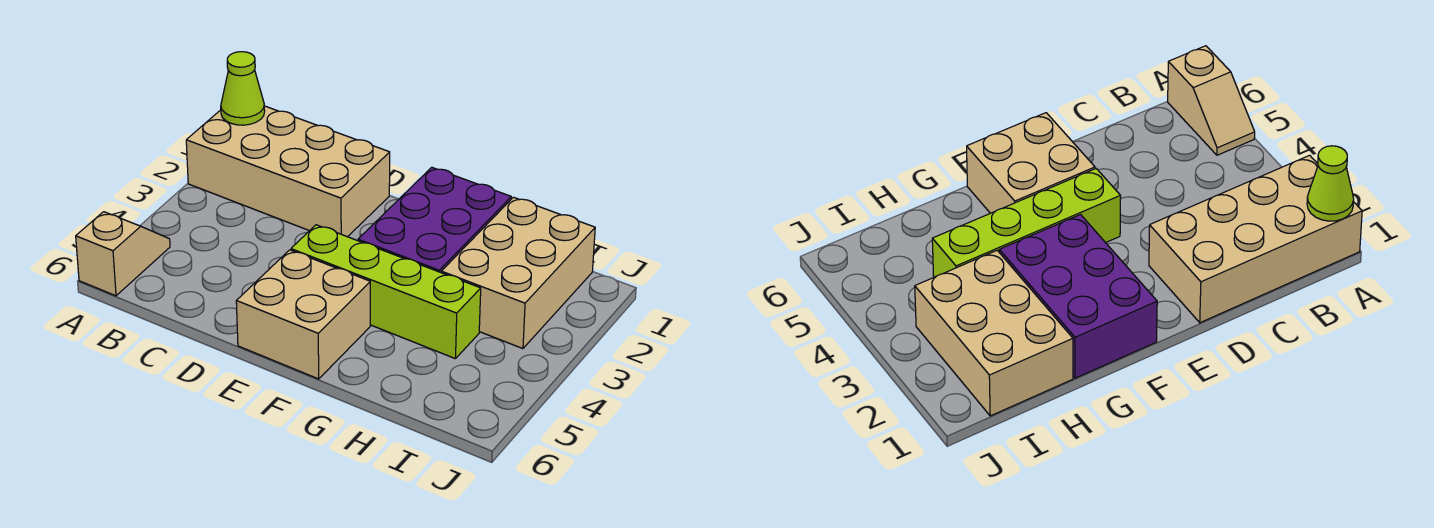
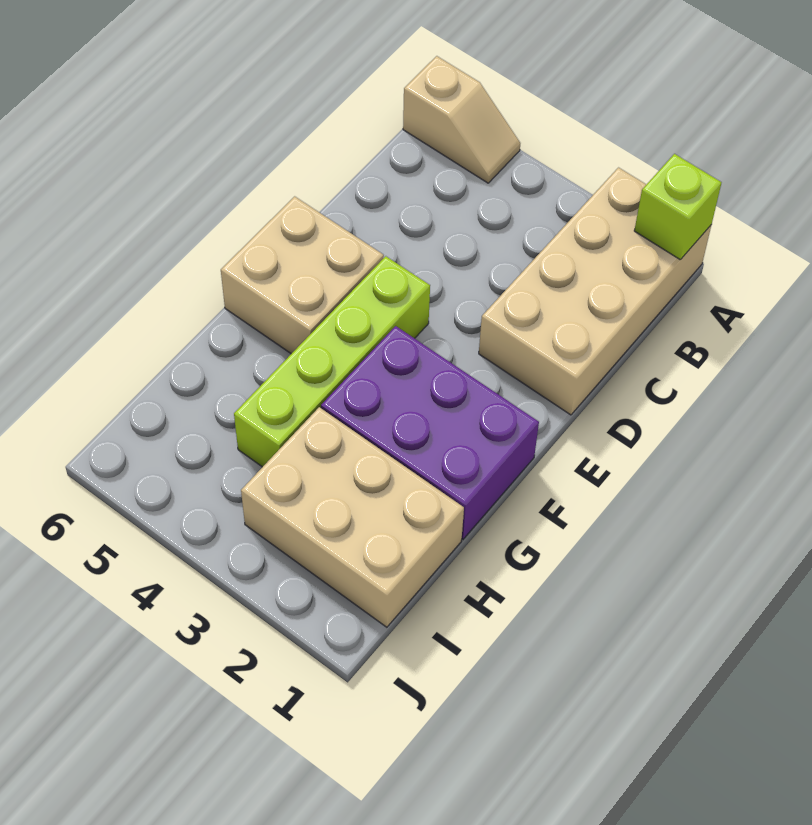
lime cone A1 level 2 -> lime brick A1 level 2

